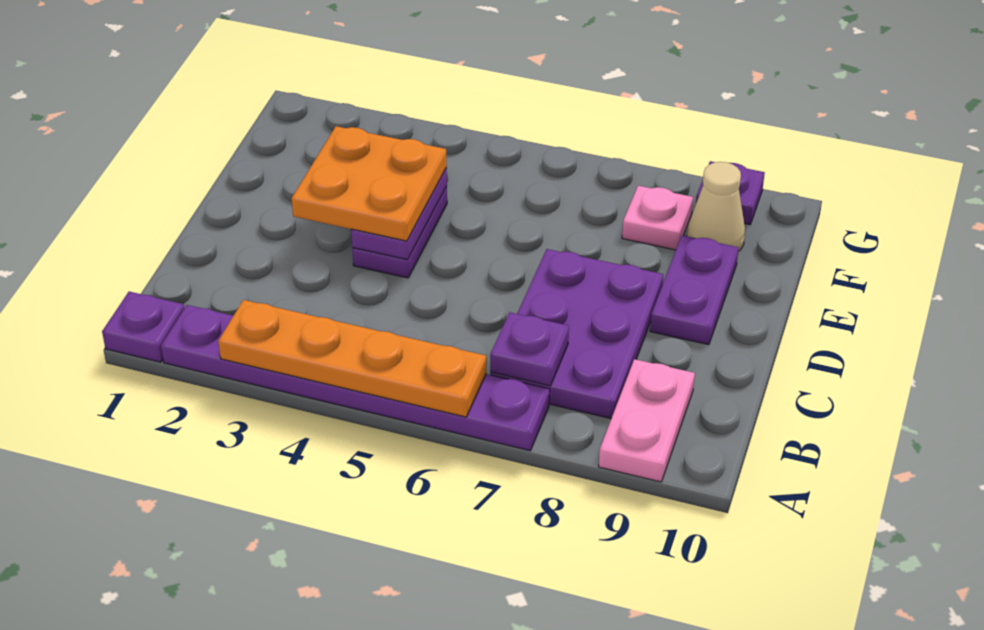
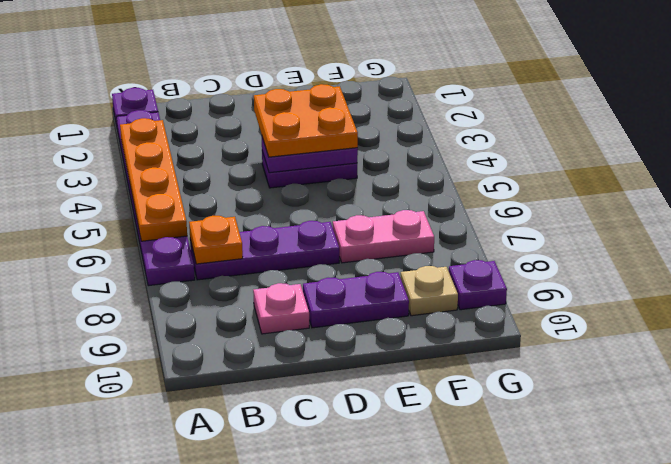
pink plate A9:B9 level 1 -> pink plate E7:F7 level 1
purple plate B7:D8 level 1 -> purple plate B7:D7 level 1
purple plate B7 level 2 -> orange plate B7 level 2
pink plate F8 level 1 -> pink plate C9 level 1
tan cone F9 level 1 -> tan plate F9 level 1

